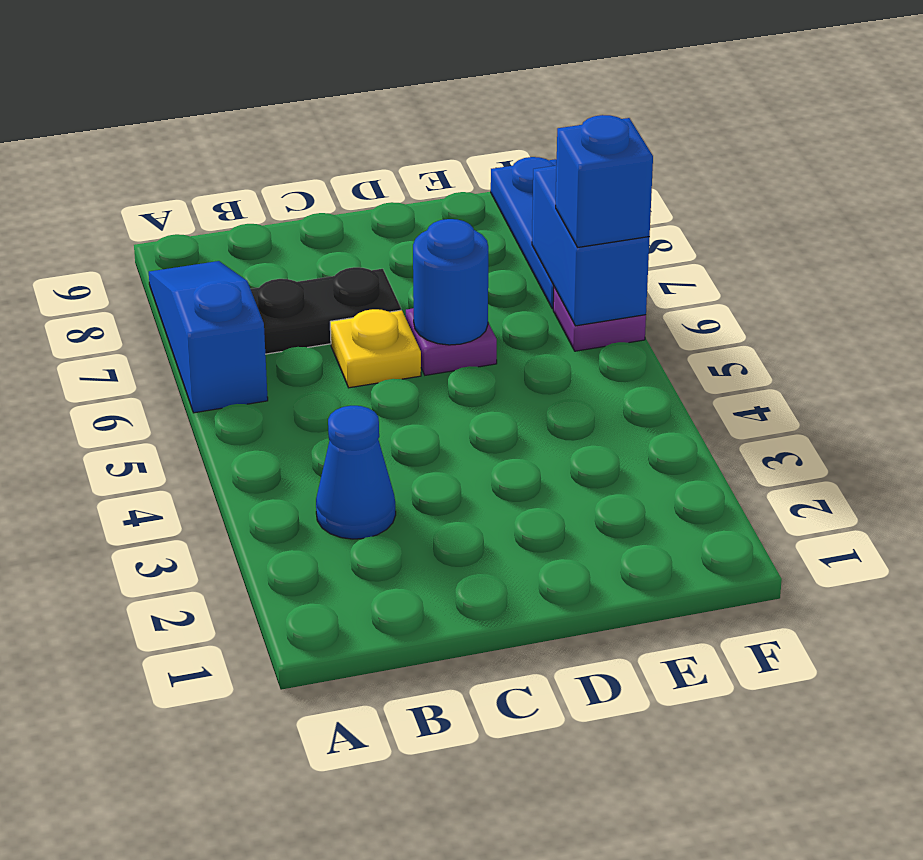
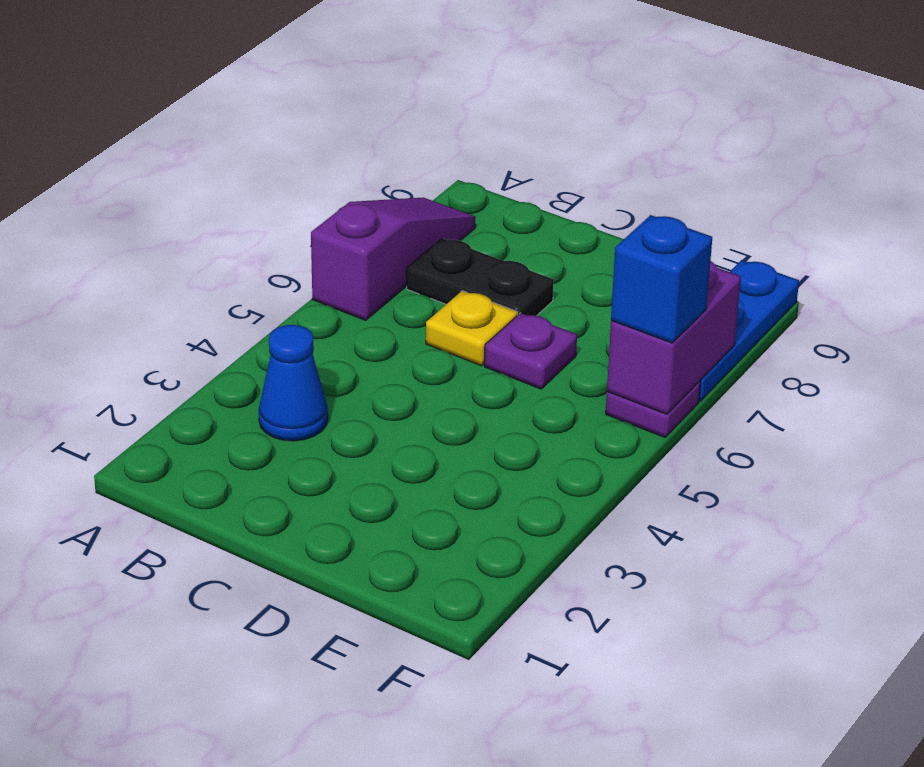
blue slope A6:A8 level 1 top 6 -> purple slope A6:A8 level 1 top 6
blue round brick D6 level 2 -> none
blue brick F6:F7 level 2 -> purple brick F6:F7 level 2

